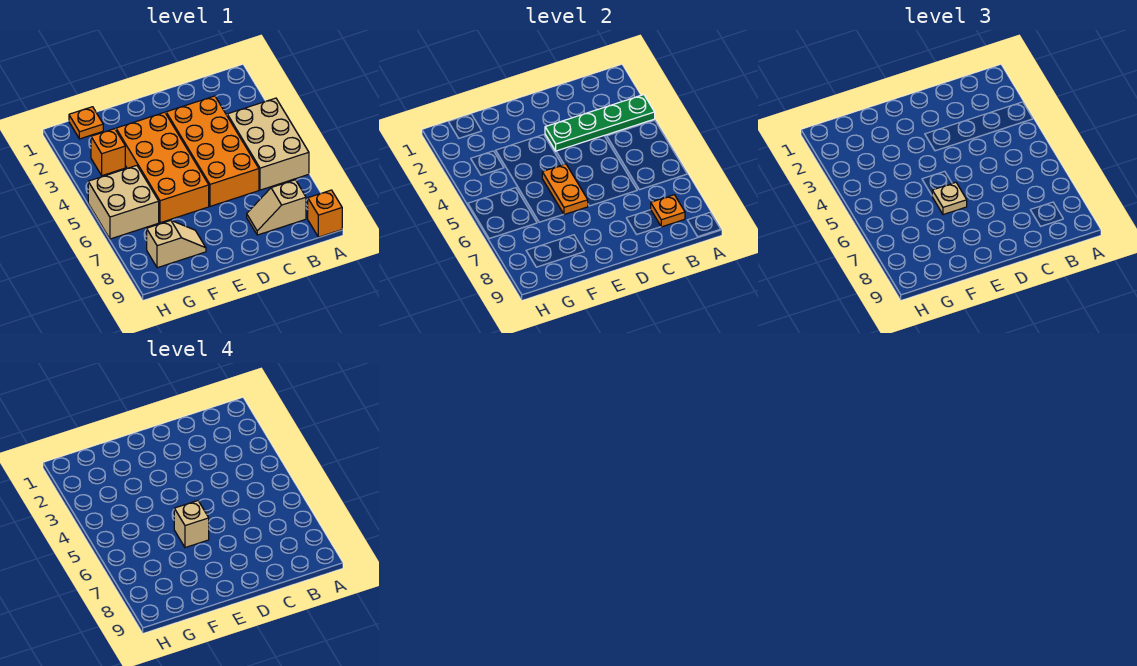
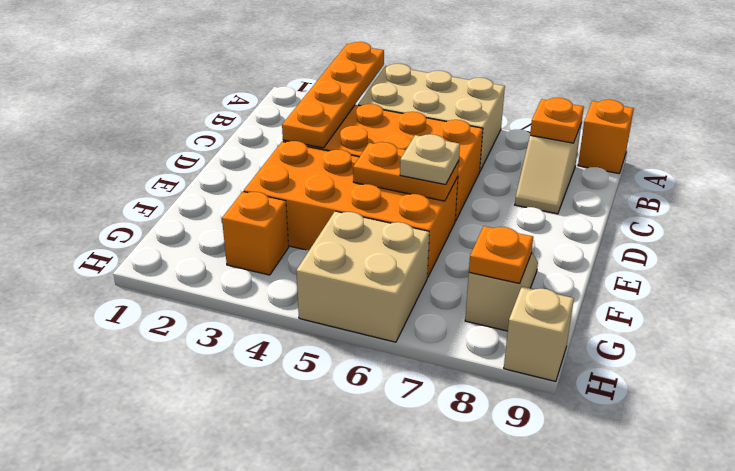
green plate A3:D3 level 2 -> orange plate A3:D3 level 2
tan brick E6 level 4 -> tan brick H9 level 1
orange plate G1 level 1 -> orange plate G8 level 2

